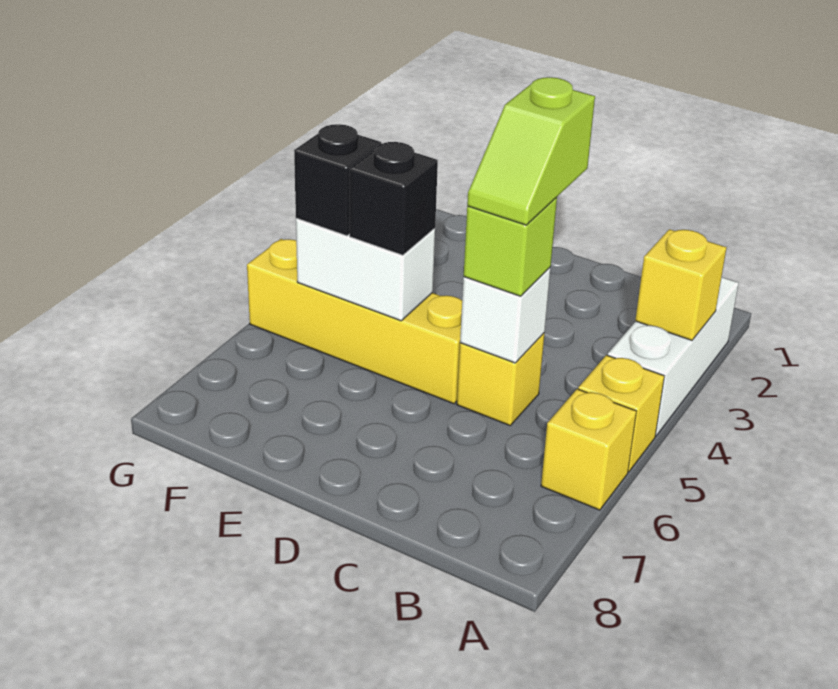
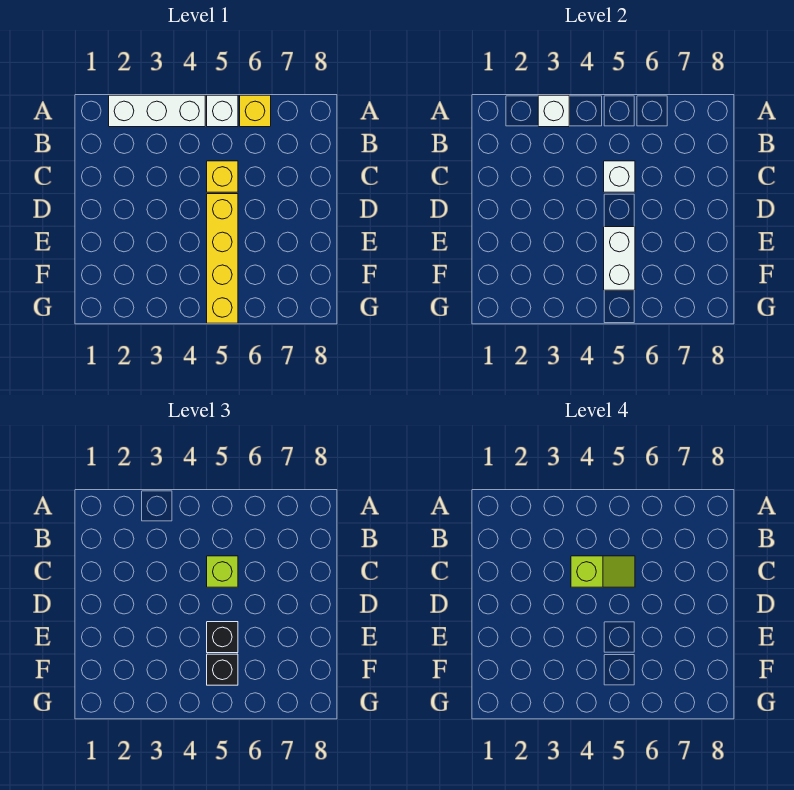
yellow brick A3 level 2 -> white brick A3 level 2
yellow brick A5 level 1 -> white brick A5 level 1

